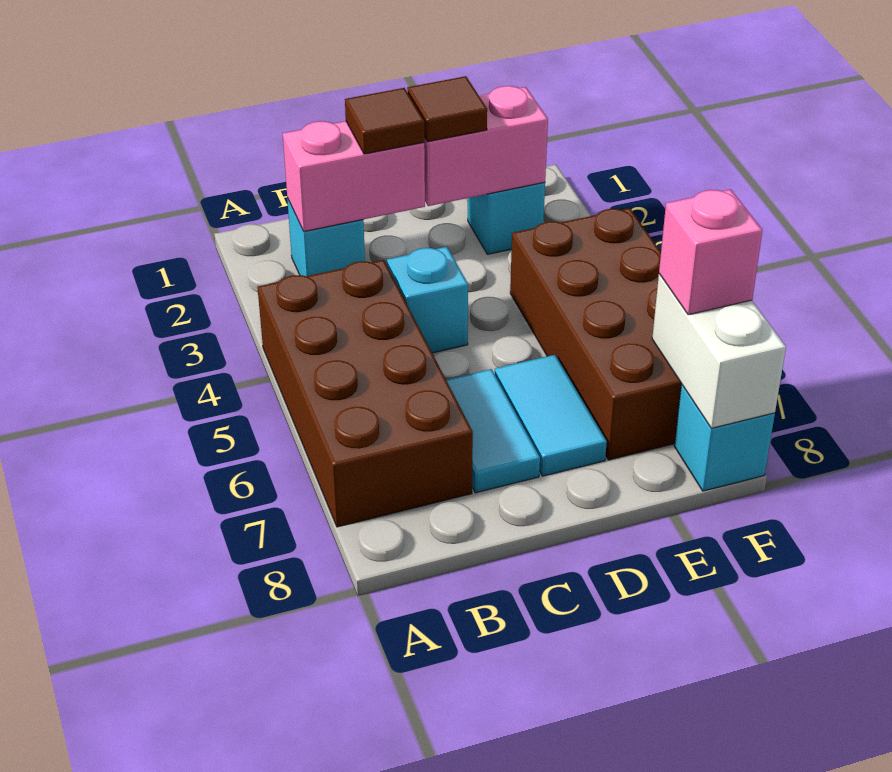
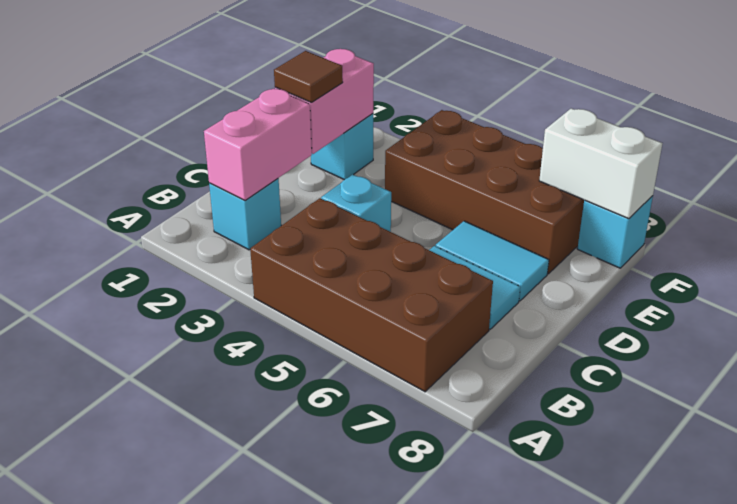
brown tile C2 level 3 -> none
pink brick F7 level 3 -> none

